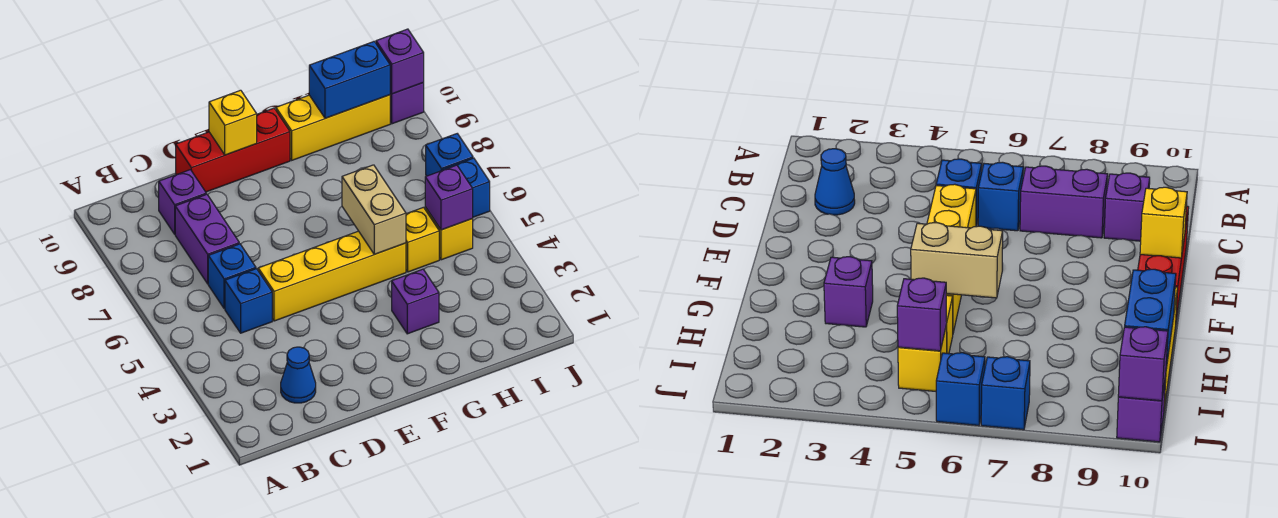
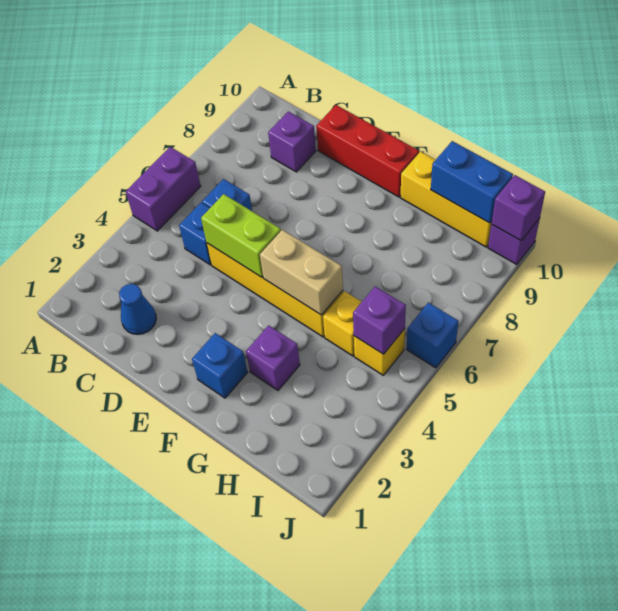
purple brick C7:C8 level 1 -> purple brick A5:A6 level 1
none -> lime brick D5:E5 level 2
yellow brick E10 level 2 -> none
tan brick G5:G6 level 2 -> tan brick F5:G5 level 2
blue brick J7 level 1 -> blue brick F2 level 1

